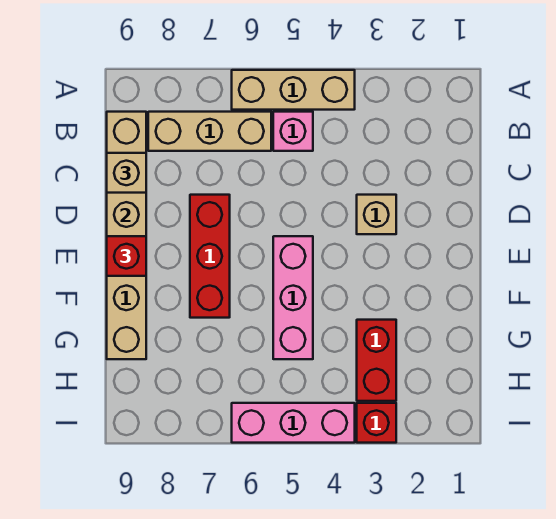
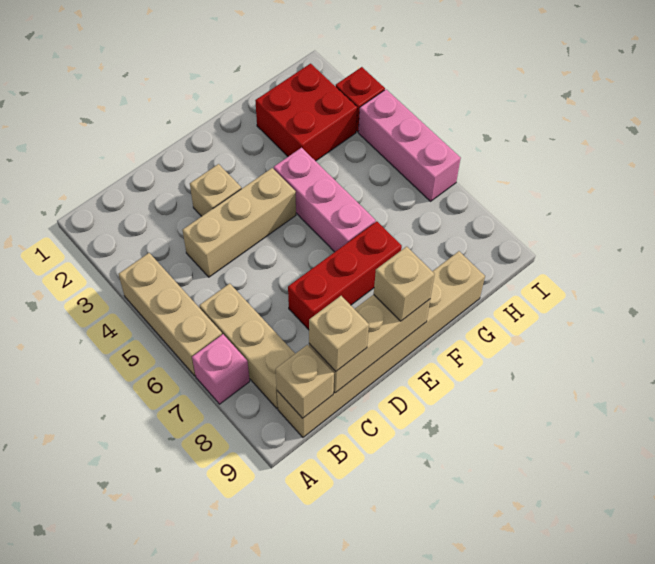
pink brick B5 level 1 -> pink brick A7 level 1
none -> tan brick B9 level 2
none -> tan brick C4:E4 level 1
pink brick E5:G5 level 1 -> pink brick F4:F6 level 1
red brick E9 level 3 -> tan brick E9 level 3
red brick G3:H3 level 1 -> red brick G2:H3 level 1

